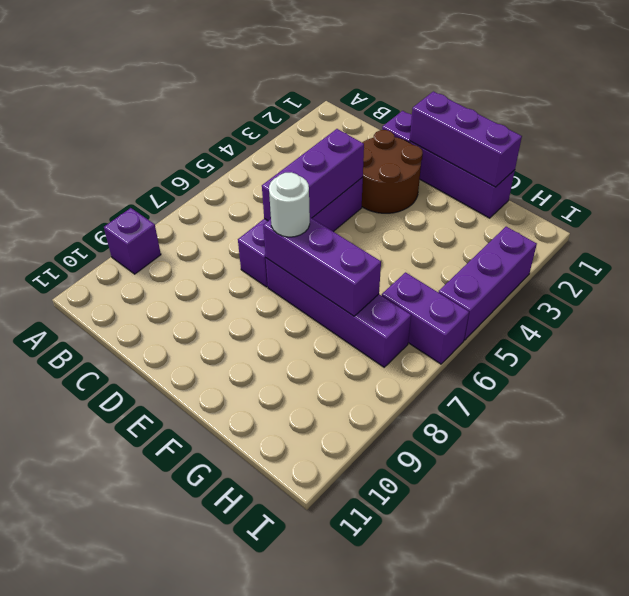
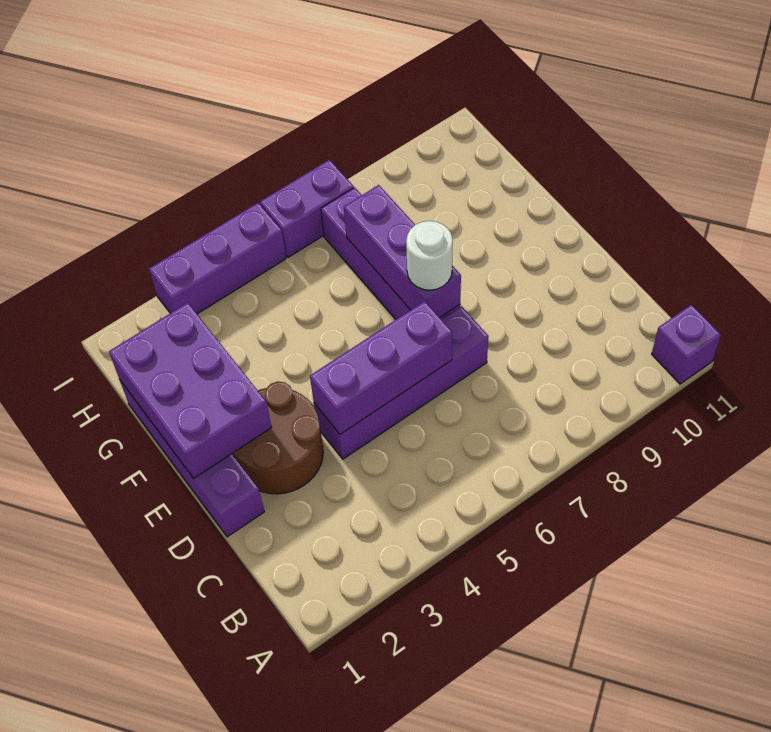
purple brick A9 level 1 -> purple brick A11 level 1
purple brick E1:G1 level 2 -> purple brick E1:G2 level 2
purple brick H6:I6 level 1 -> purple brick I6:I7 level 1

